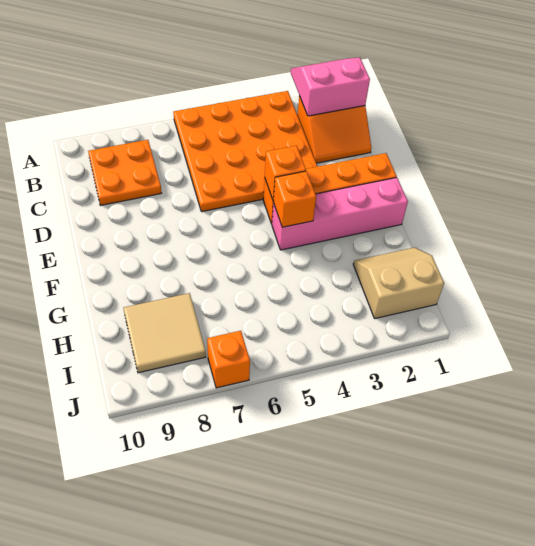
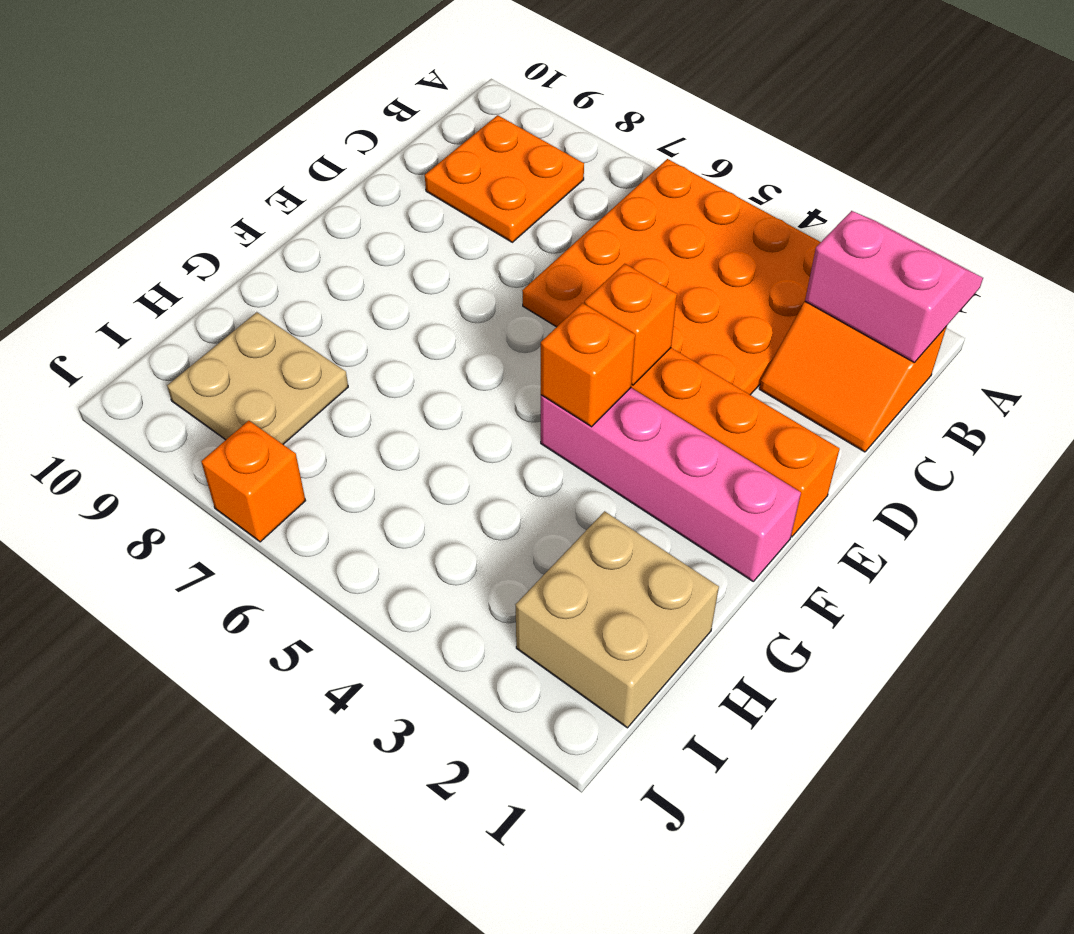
tan slope H1:I2 level 1 top I -> tan brick H1:I2 level 1
tan tile H8:I9 level 1 -> tan plate H8:I9 level 1

